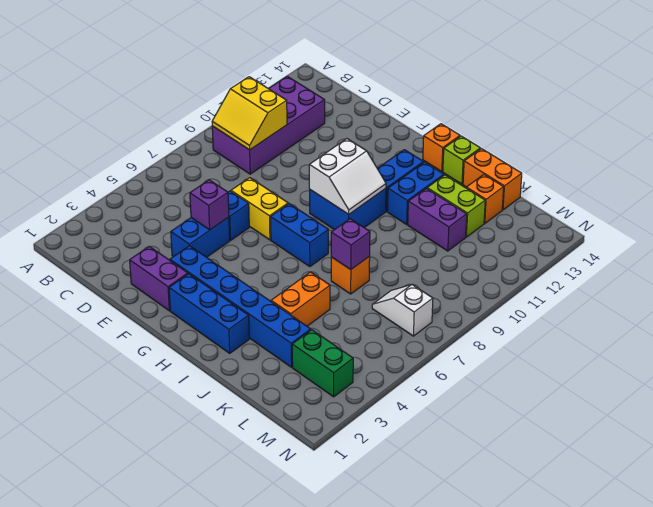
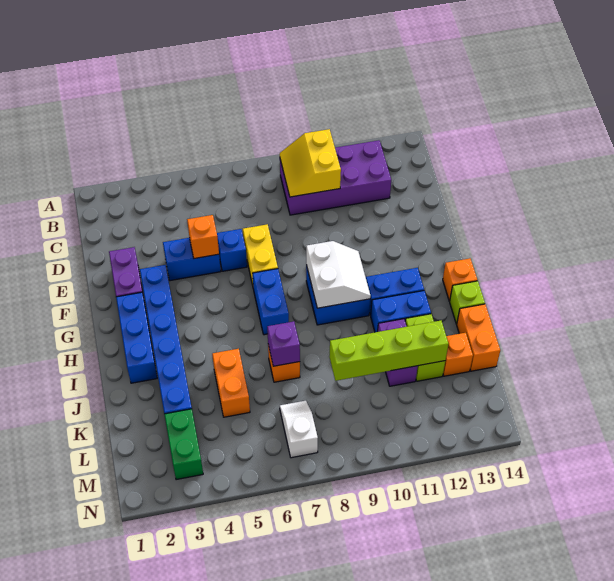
purple brick E5 level 2 -> orange brick E5 level 2
white slope G9:H10 level 2 top G -> white slope G9:H10 level 2 top 9
orange brick J4:J5 level 1 -> orange brick J5:K5 level 1
none -> lime brick K9:K12 level 2

